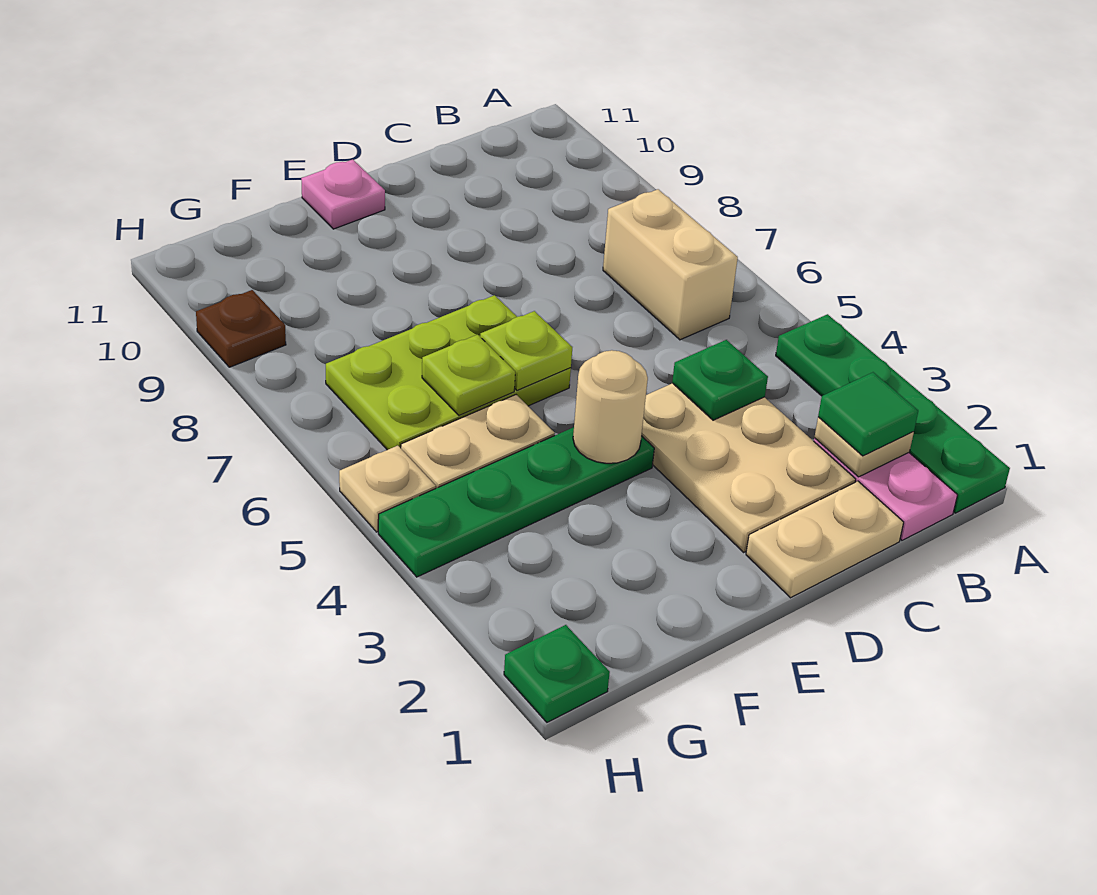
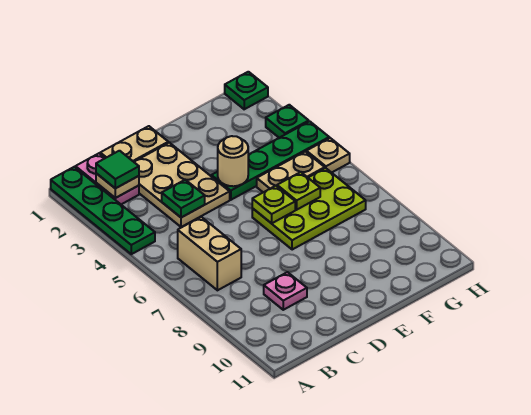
pink plate E11 level 1 -> pink plate C9 level 1
none -> green plate H3 level 1
brown plate H9 level 1 -> none

